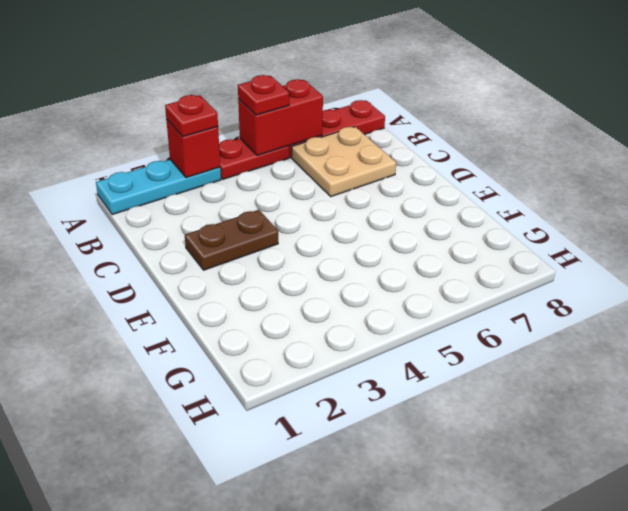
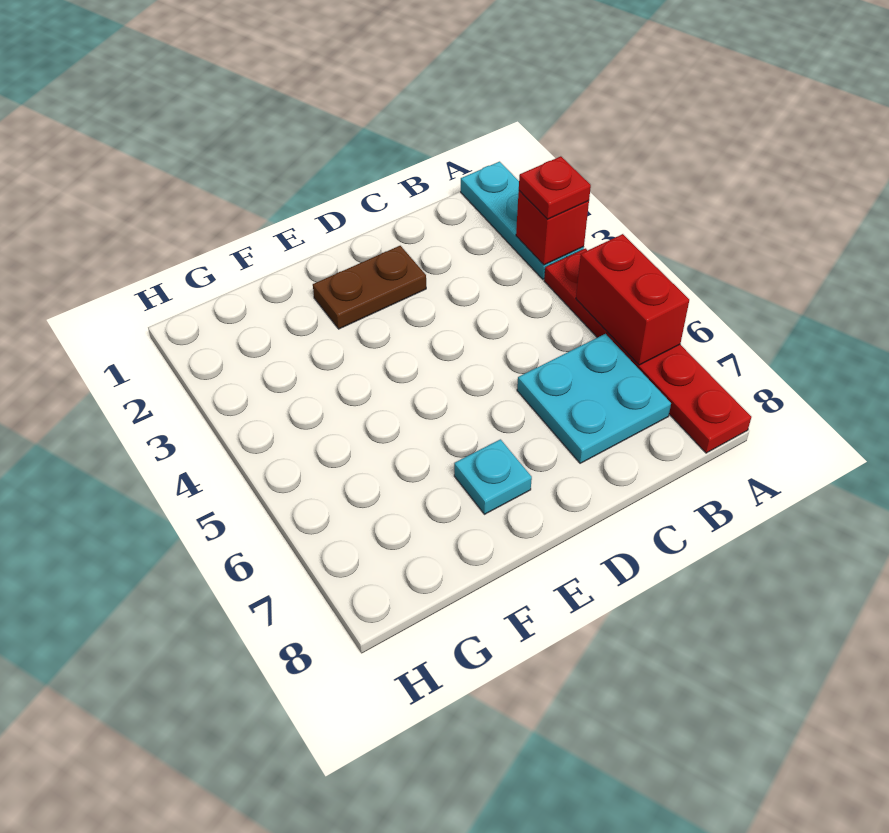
red plate A5 level 3 -> none
tan plate B6:C7 level 1 -> cyan plate B6:C7 level 1
brown plate D2:D3 level 1 -> brown plate D2:E2 level 1
none -> cyan plate E7 level 1

